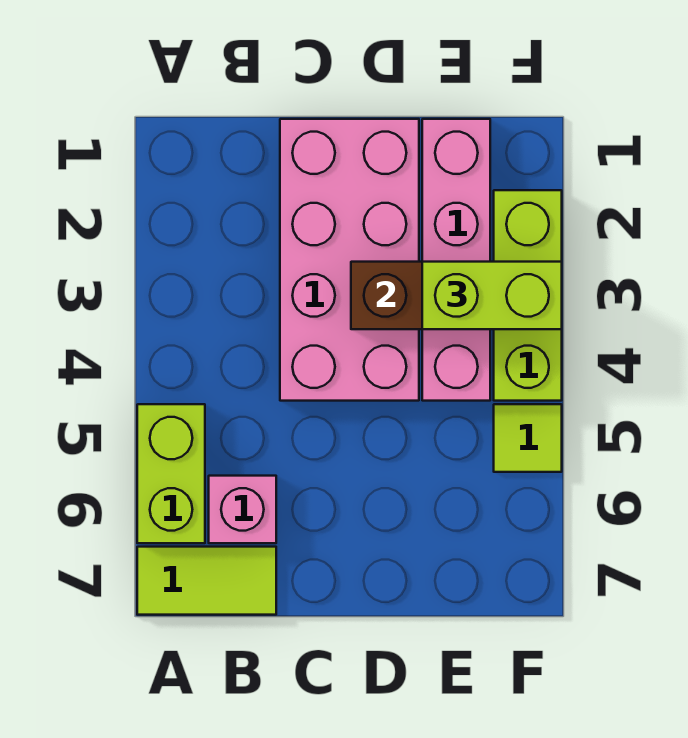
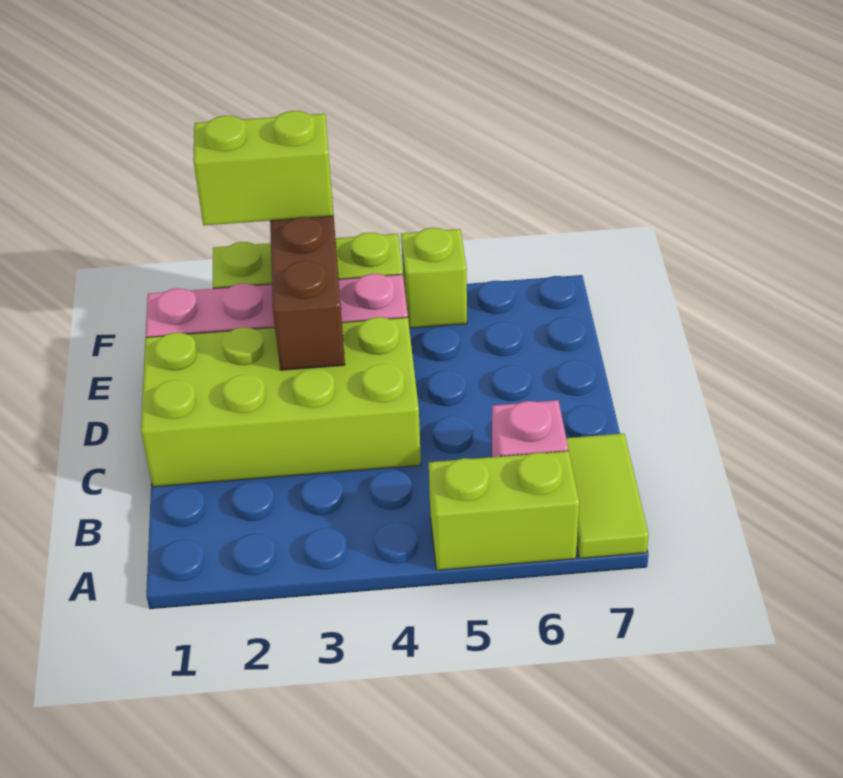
pink brick C1:D4 level 1 -> lime brick C1:D4 level 1
lime brick E3:F3 level 3 -> lime brick F2:F3 level 3
lime tile F5 level 1 -> lime brick F5 level 1

